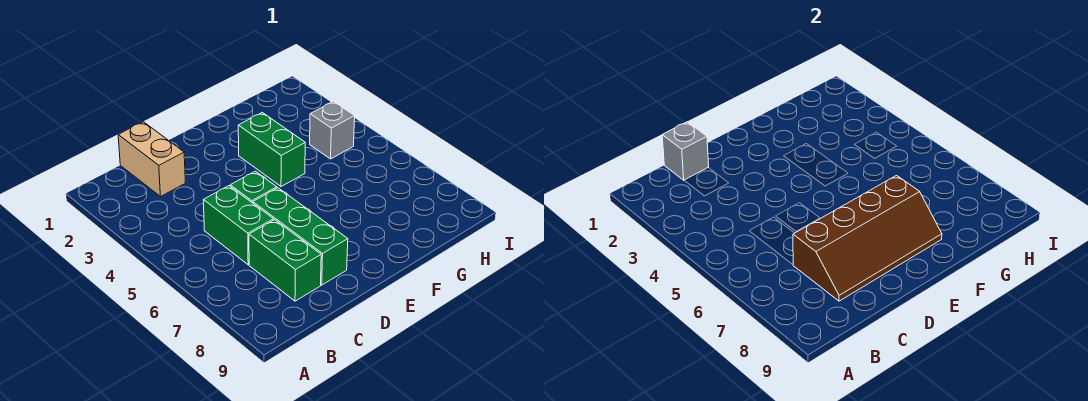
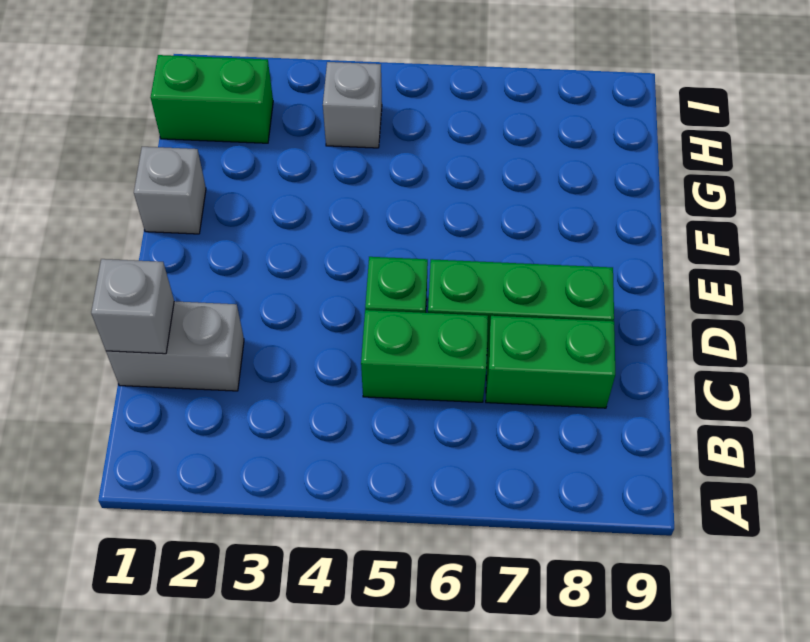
tan brick C1:C2 level 1 -> grey brick C1:C2 level 1
brown slope C7:F8 level 2 top 7 -> none
none -> grey brick F1 level 1
green brick F3:F4 level 1 -> green brick H1:H2 level 1

